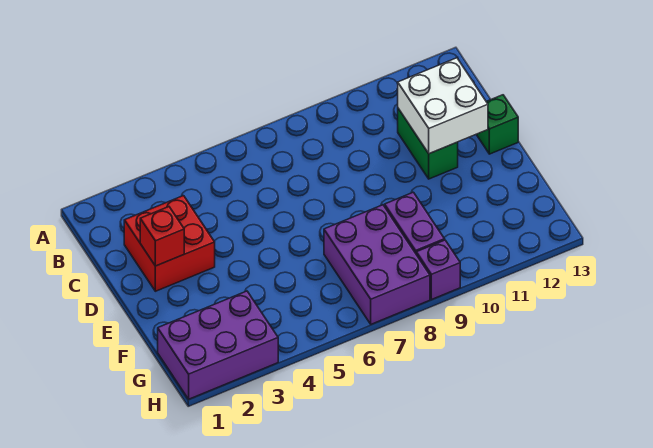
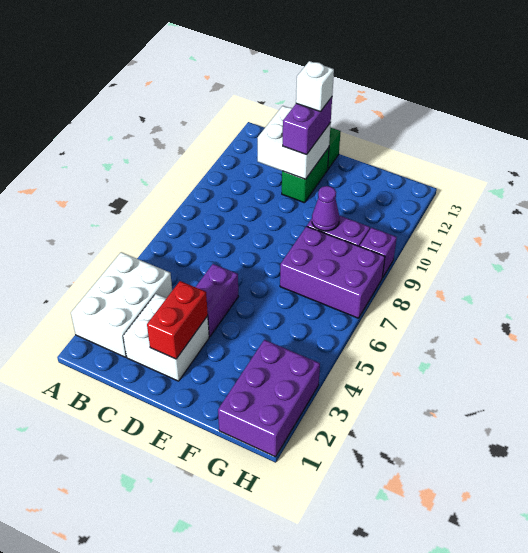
none -> white brick A2:B4 level 1
red brick C2:D3 level 1 -> white brick C2:D3 level 1
green brick C11:D11 level 1 -> green brick D11:D12 level 1
red brick D2 level 2 -> red brick D2:D3 level 2
none -> purple brick D4:D5 level 1
none -> purple brick D11:D12 level 3
none -> white brick D12 level 4
none -> purple cone F9 level 2

